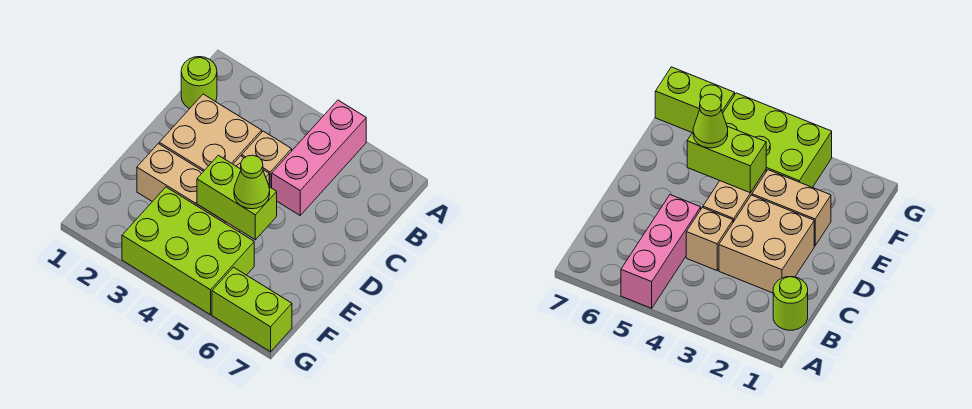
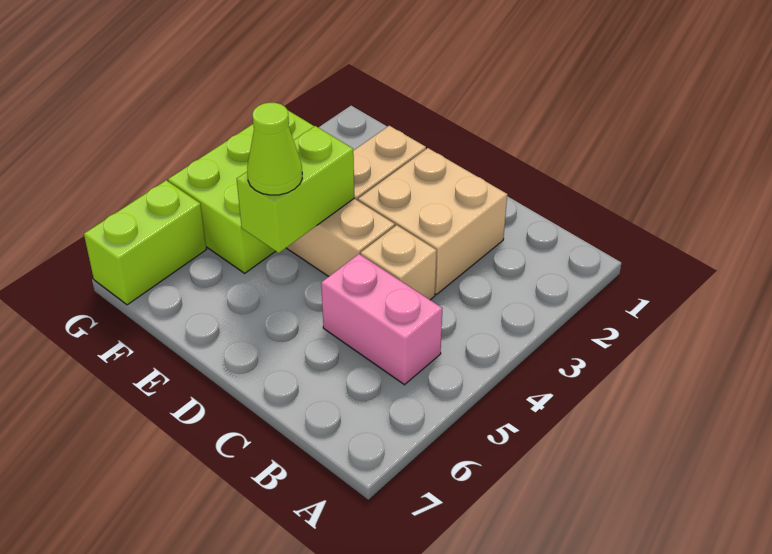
pink brick A5:C5 level 1 -> pink brick B5:C5 level 1
lime round brick B1 level 1 -> none

